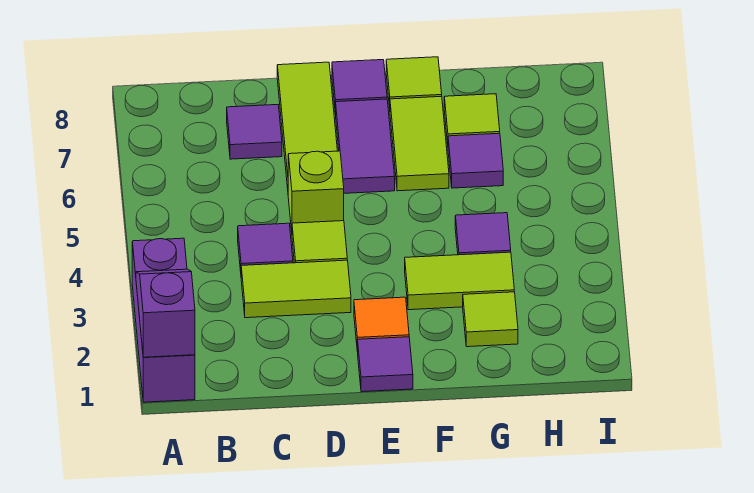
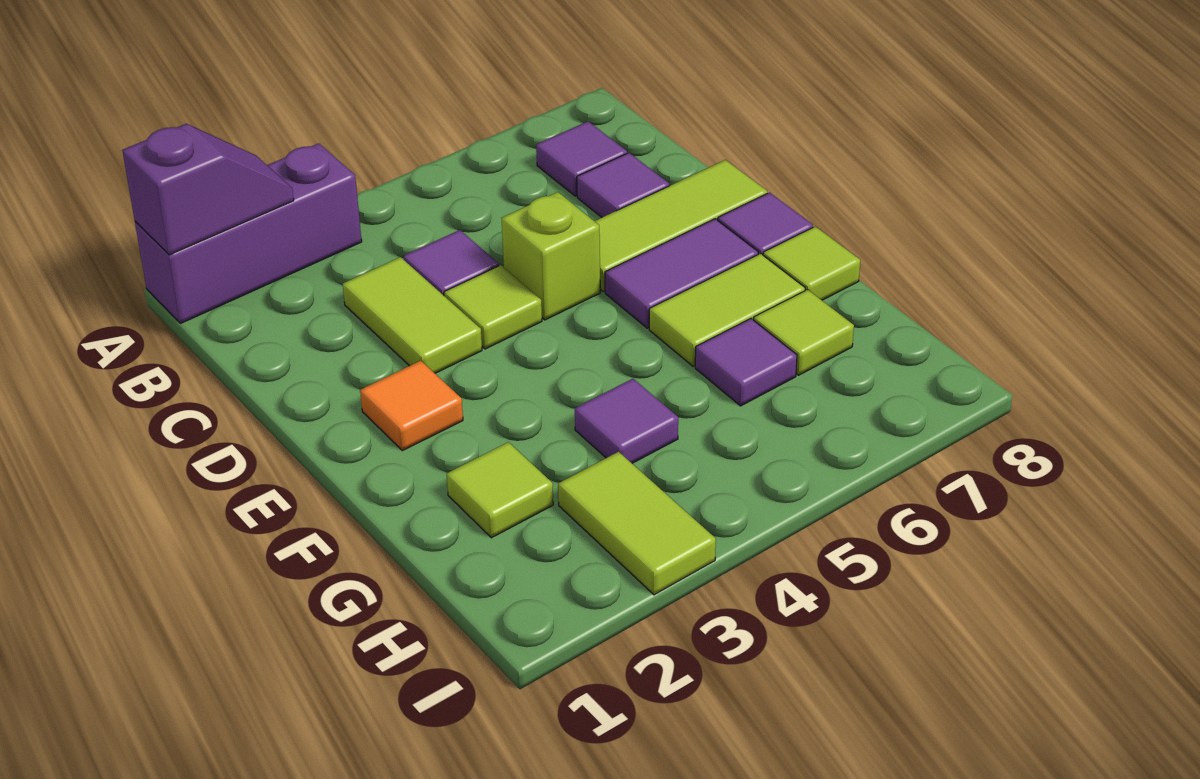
purple tile E1 level 1 -> purple tile B7 level 1
lime tile F3:G3 level 1 -> lime tile H3:I3 level 1

